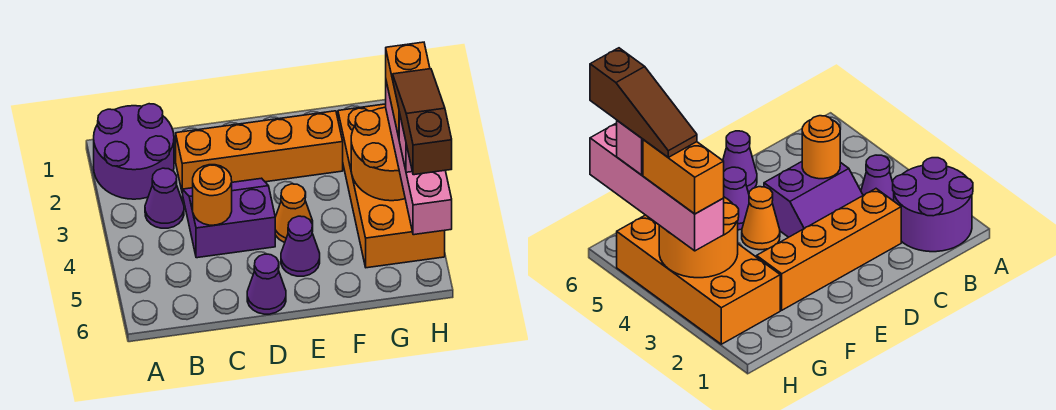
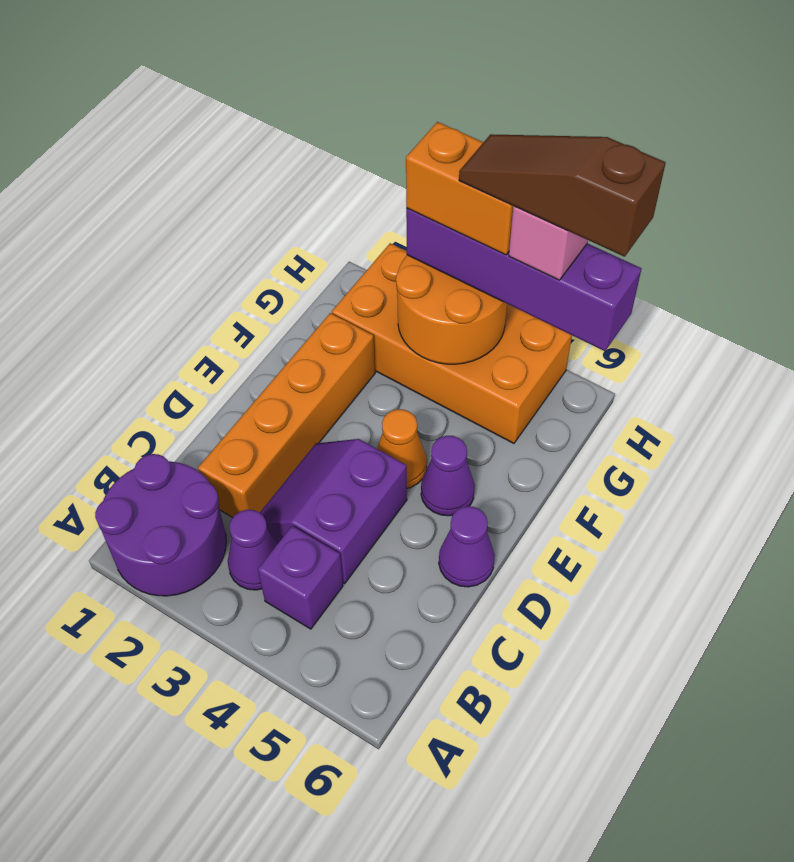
none -> purple brick B4 level 1
orange round brick C4 level 2 -> none
pink brick H3:H6 level 3 -> purple brick H3:H6 level 3

